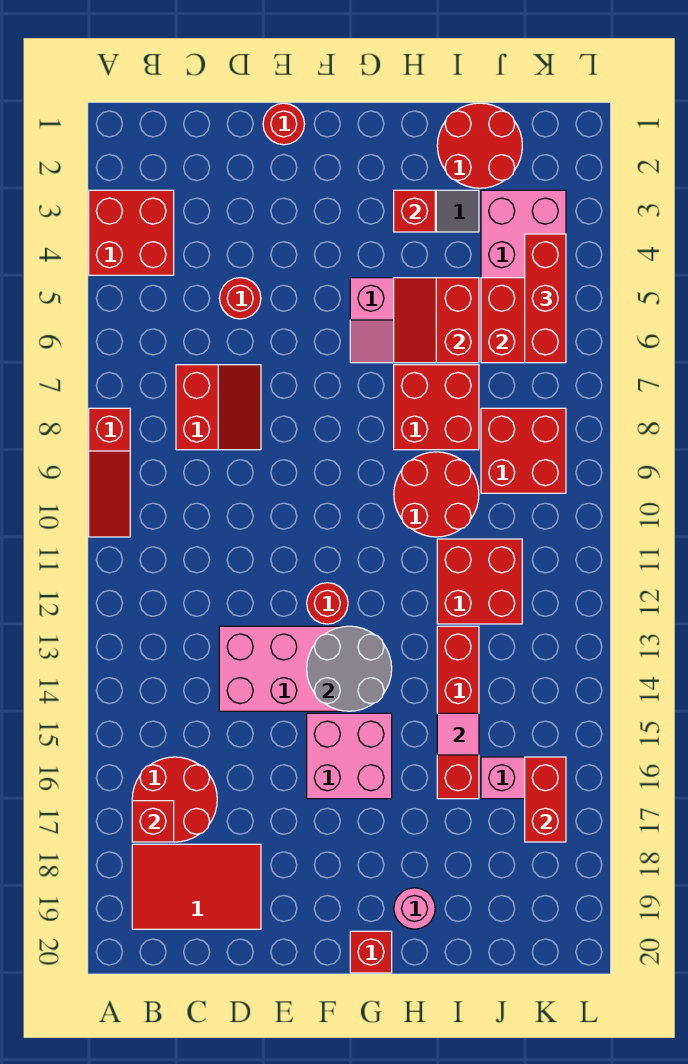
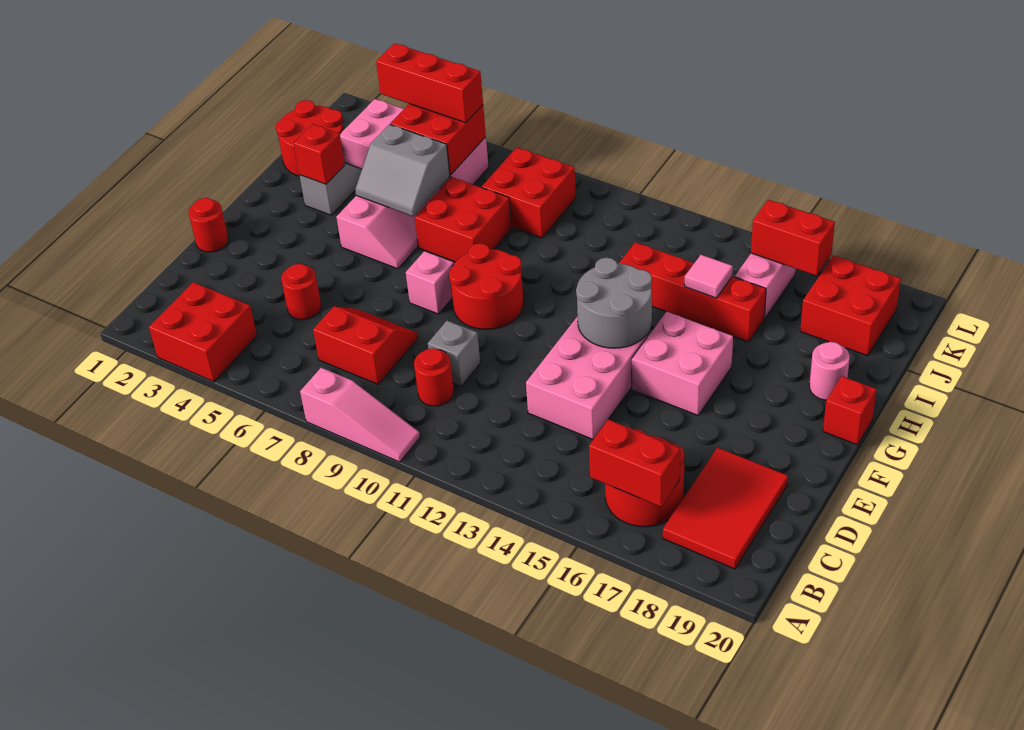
red slope A8:A10 level 1 top 8 -> pink slope A8:A10 level 1 top 8
red brick B17 level 2 -> red brick B16:B17 level 2
none -> grey brick D10 level 1
none -> pink brick F8 level 1
red round brick F12 level 1 -> red round brick C10 level 1
red slope H5:I6 level 2 top I -> grey slope H5:I6 level 2 top I
red round brick H9:I10 level 1 -> red round brick F9:G10 level 1
red brick I11:J12 level 1 -> red brick J18:K19 level 1

